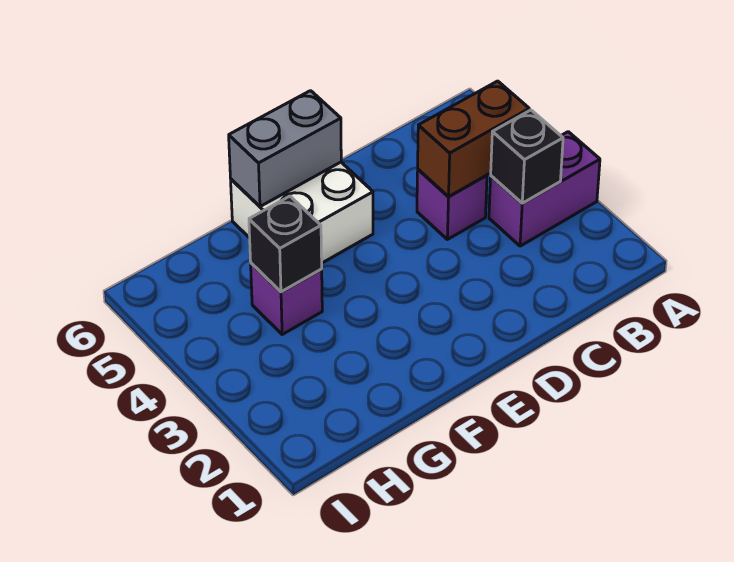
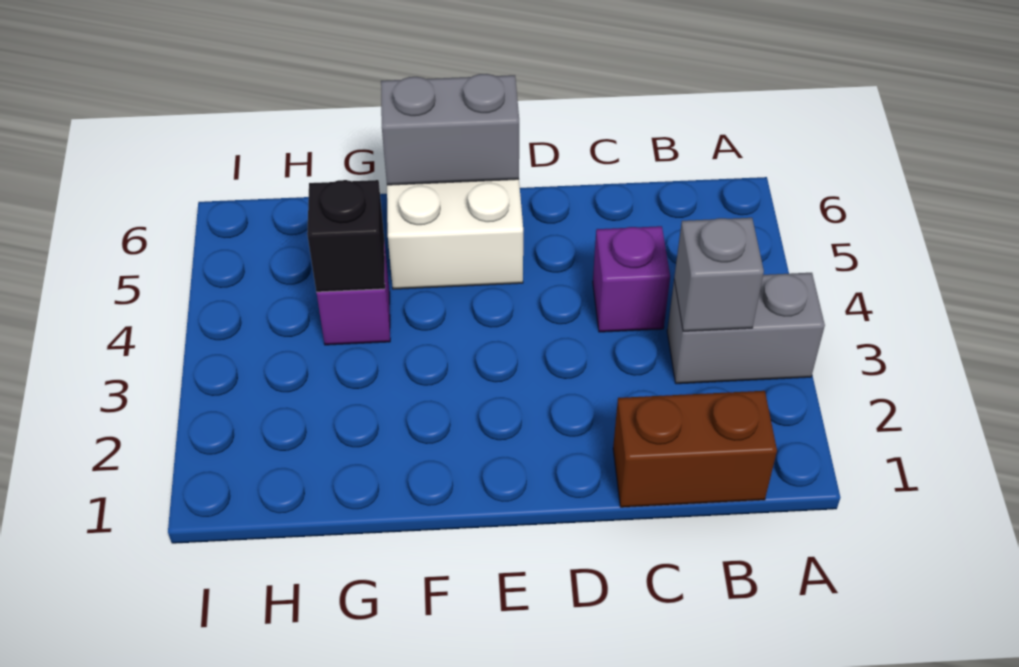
purple brick A3:B3 level 1 -> grey brick A3:B3 level 1
black brick B3 level 2 -> grey brick B3 level 2
brown brick B4:C4 level 2 -> brown brick B1:C1 level 1

